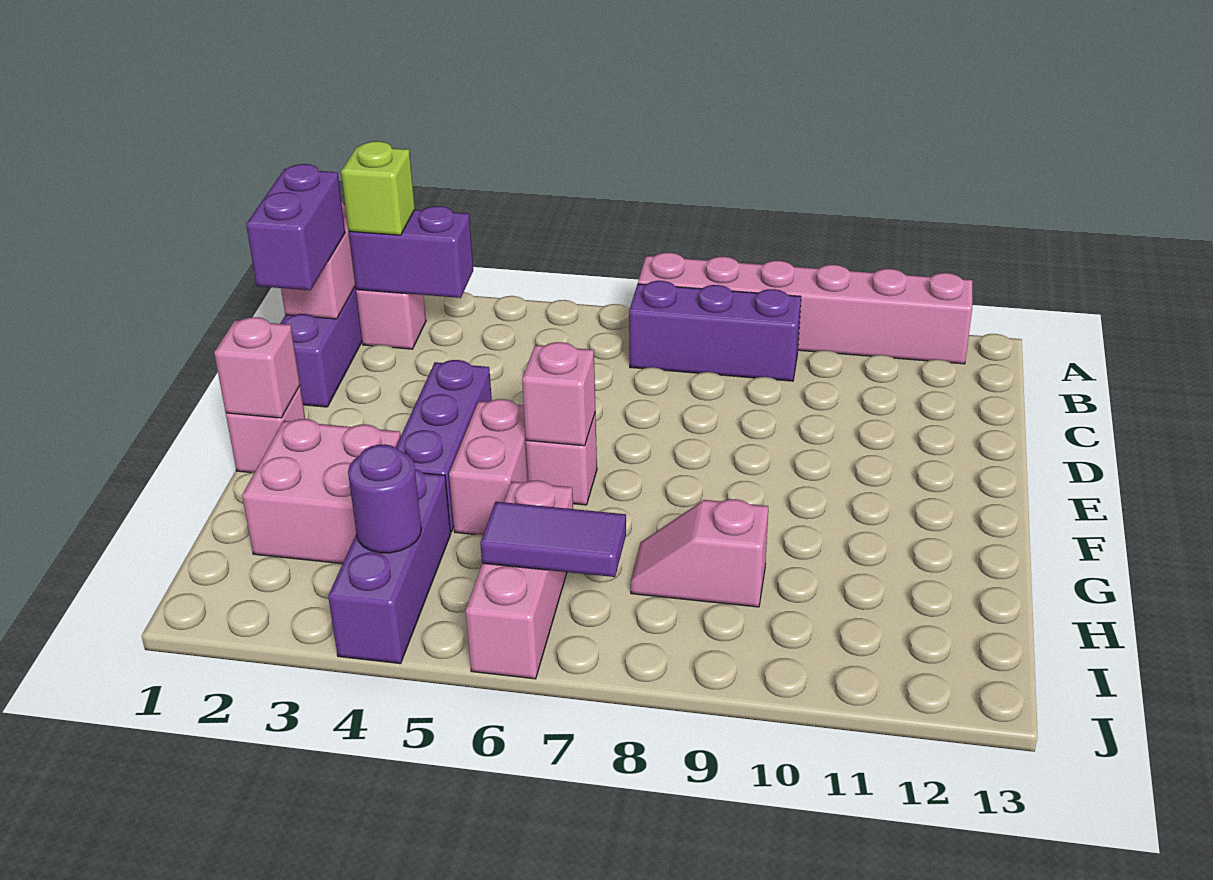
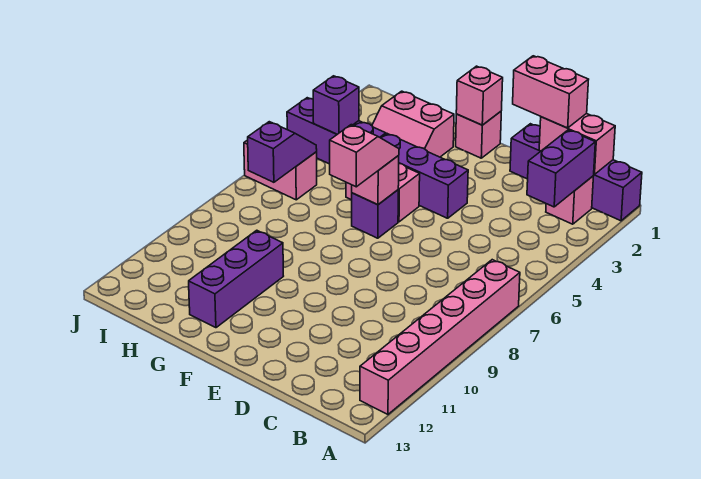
lime brick B2 level 3 -> none
purple brick B7:B9 level 1 -> purple brick G10:G12 level 1
purple brick C1:D1 level 3 -> pink brick C1:D1 level 3
pink brick F6 level 1 -> purple brick F6 level 1
pink brick G2:H3 level 1 -> pink slope G2:H3 level 1 top 2
pink brick H6:J6 level 1 -> pink brick I6:J6 level 1
pink slope H8:H9 level 1 top 9 -> pink slope F6:F7 level 3 top 7
purple round brick I4 level 2 -> purple brick I4 level 2
purple tile I6:I7 level 2 -> purple slope I6:I7 level 2 top 7

